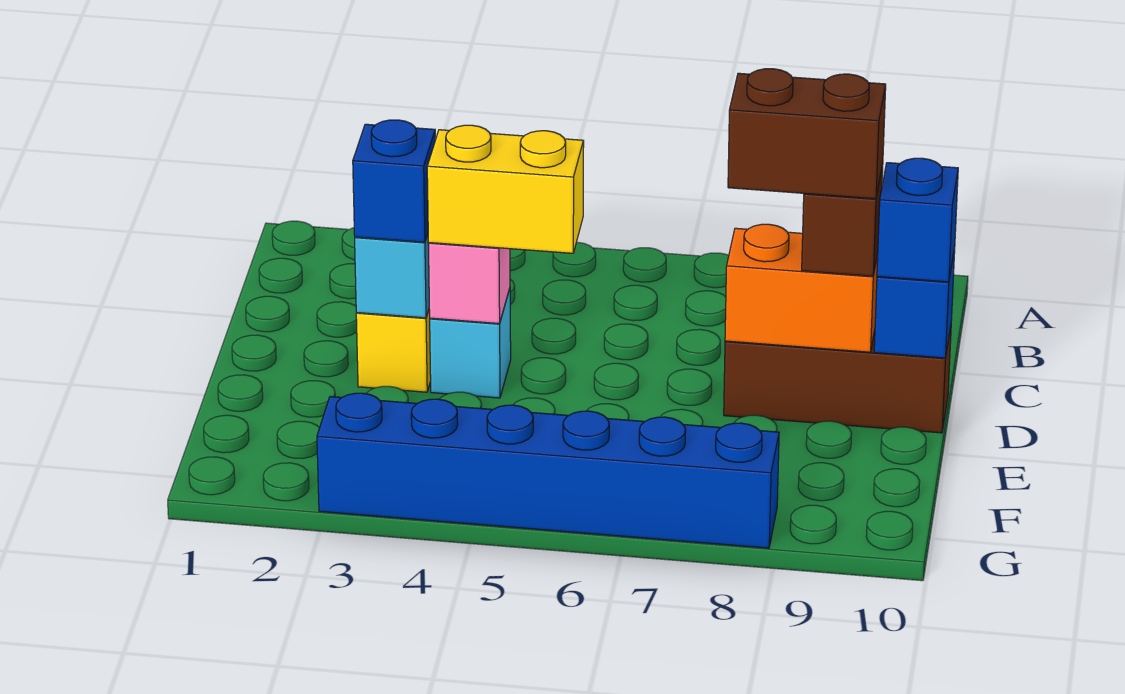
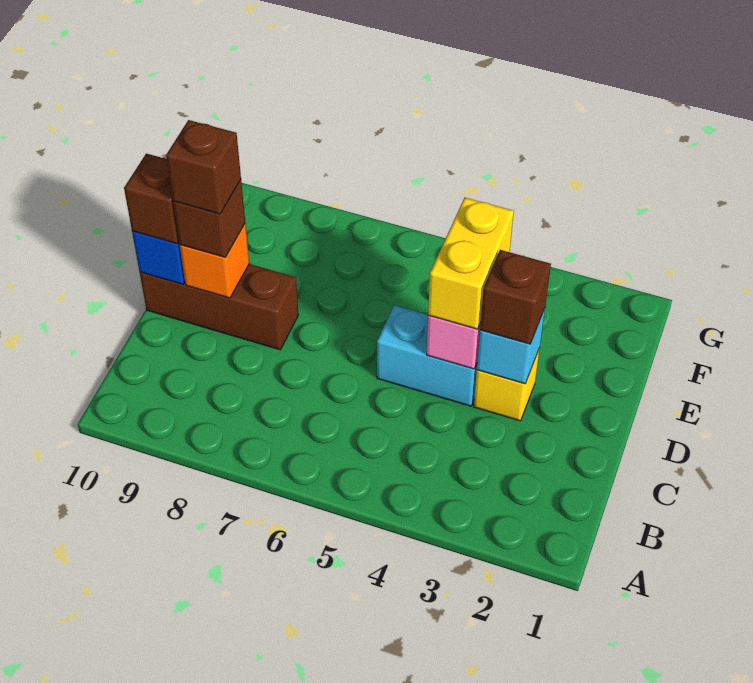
blue brick D3 level 3 -> brown brick D3 level 3
cyan brick D4 level 1 -> cyan brick D4:D5 level 1
yellow brick D4:D5 level 3 -> yellow brick D4:E4 level 3
orange brick D8:D9 level 2 -> orange brick D9 level 2
brown brick D8:D9 level 4 -> brown brick D9 level 4
blue brick D10 level 3 -> brown brick D10 level 3
blue brick G3:G8 level 1 -> none

